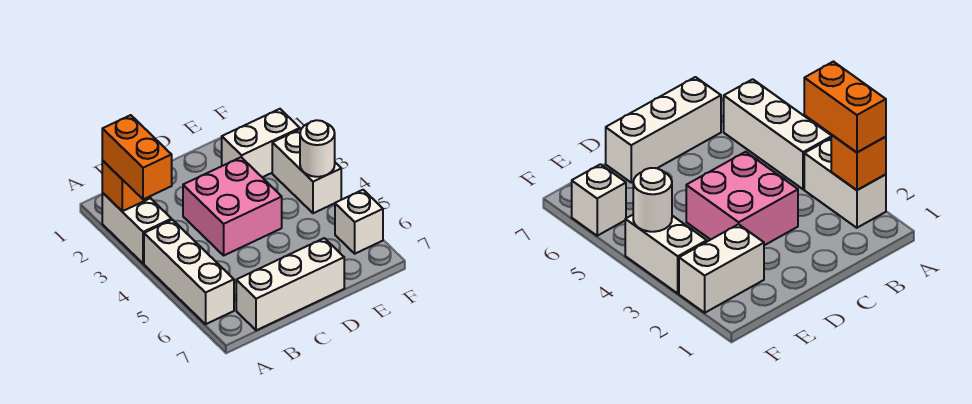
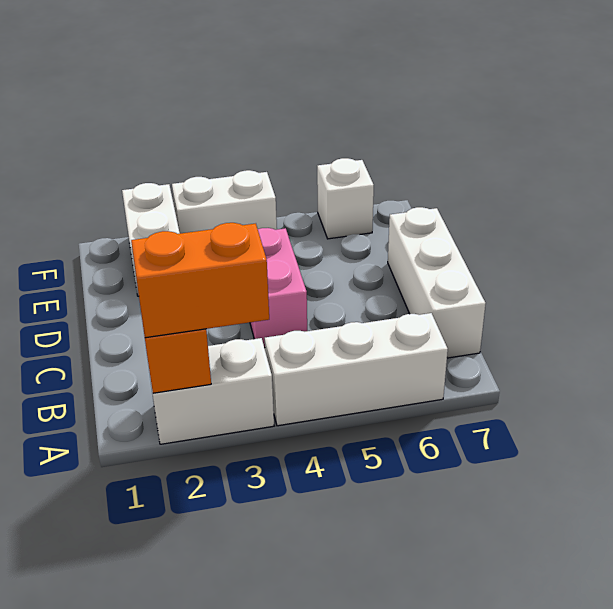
pink brick C3:D4 level 1 -> pink brick C4:D4 level 1
white round brick F4 level 2 -> none

